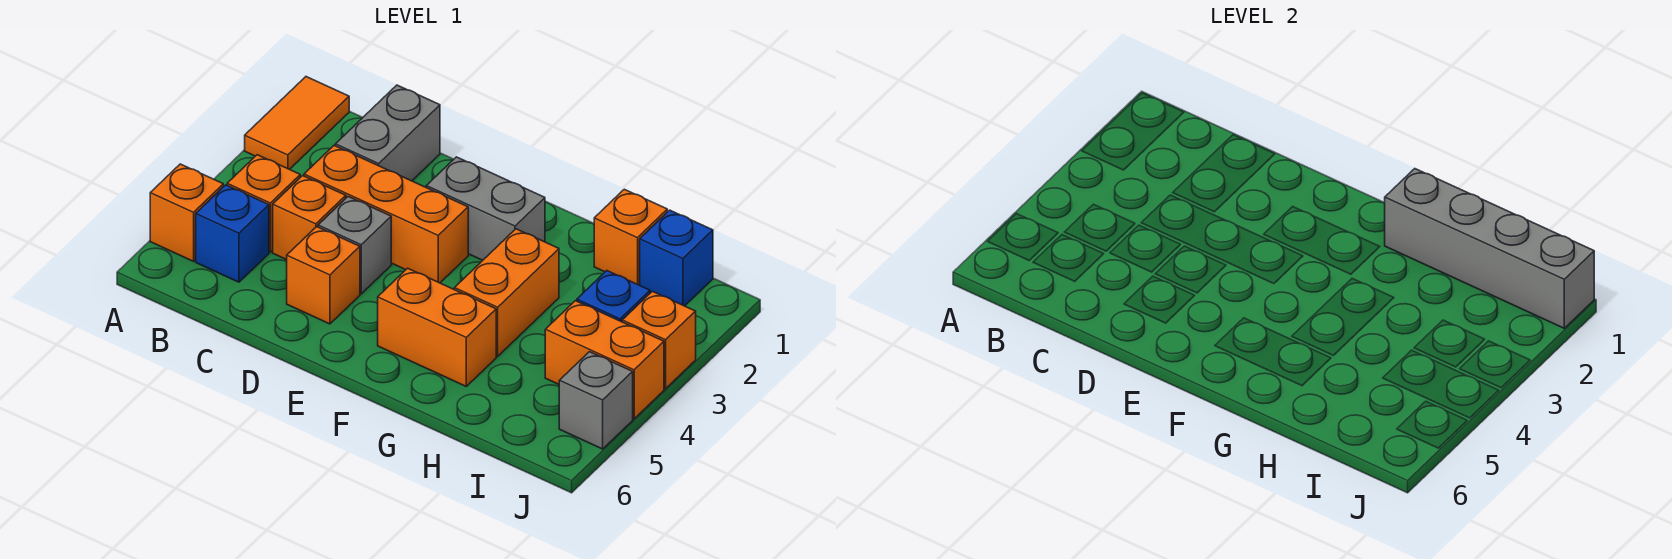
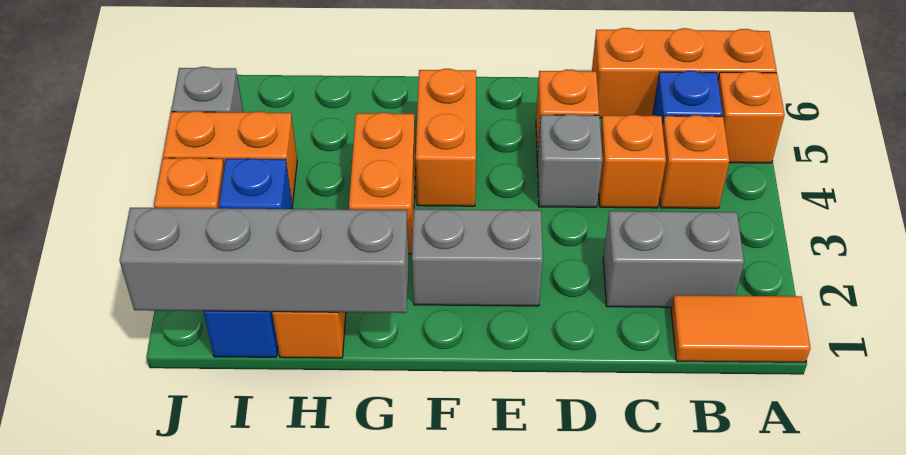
orange tile A1:A2 level 1 -> orange tile A1:B1 level 1
grey brick C1:C2 level 1 -> grey brick B2:C2 level 1
orange brick C3:E3 level 1 -> orange brick A6:C6 level 1
orange brick F5:G5 level 1 -> orange brick F4:F5 level 1

